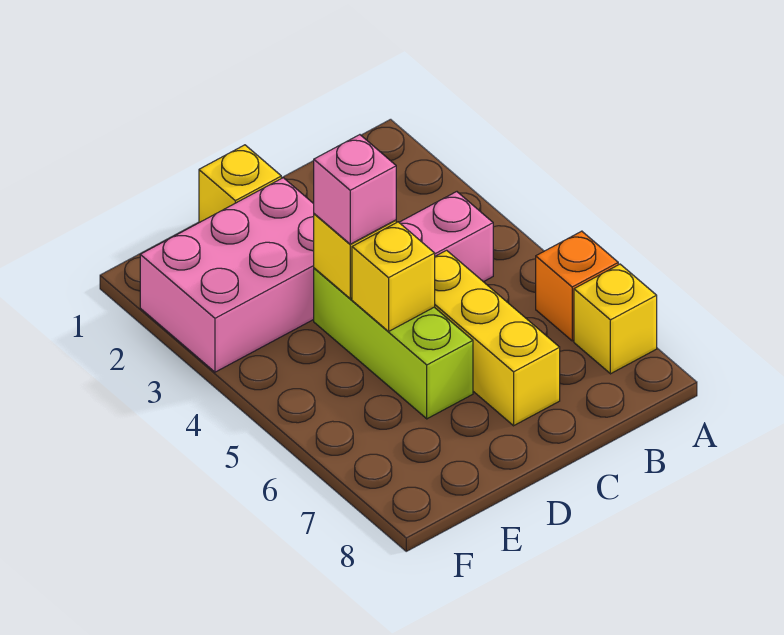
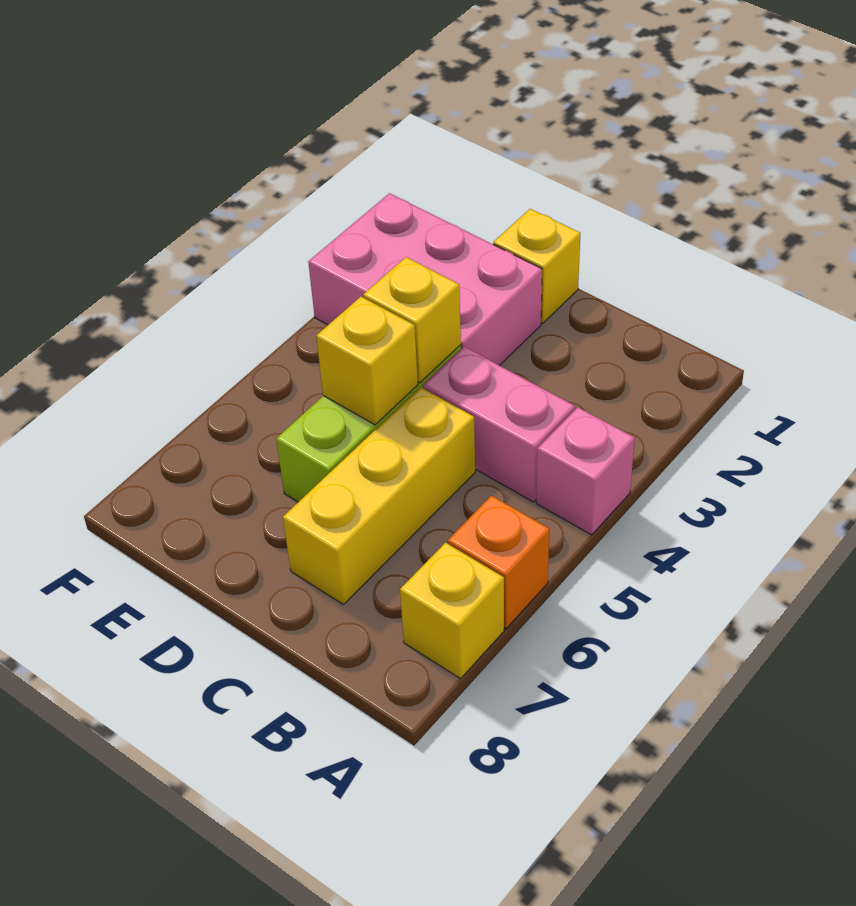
pink brick D4 level 3 -> pink brick A4 level 1

